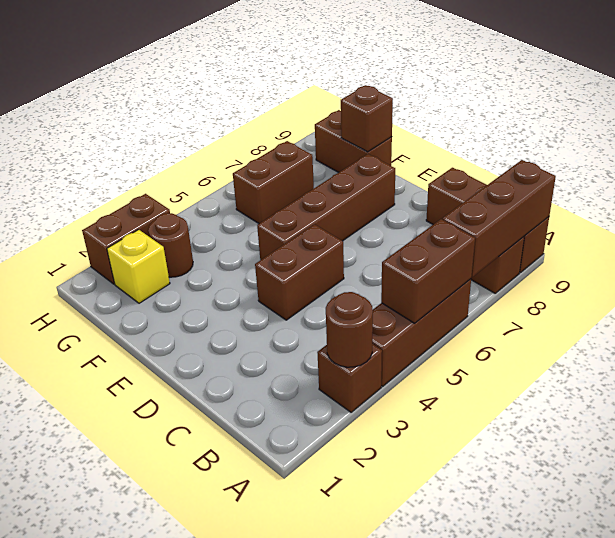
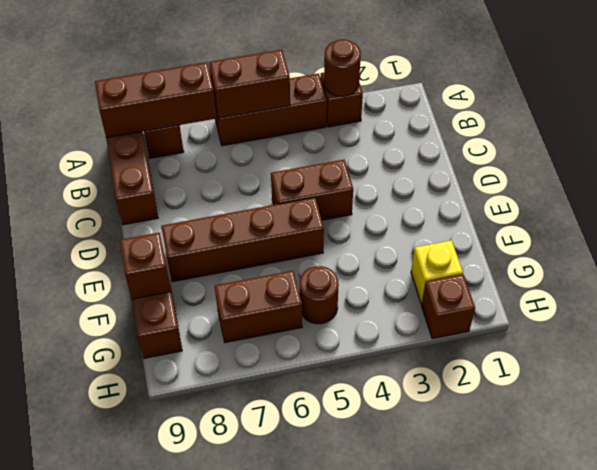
brown round brick G3 level 1 -> brown round brick G5 level 1
brown brick H2:H3 level 1 -> brown brick H2 level 1

